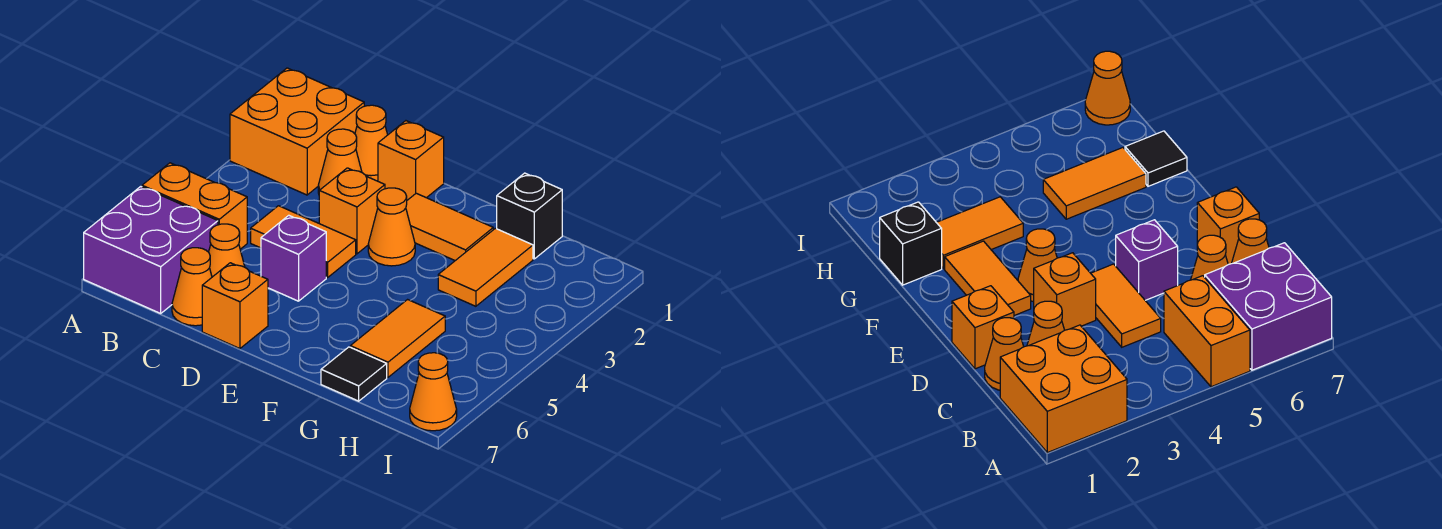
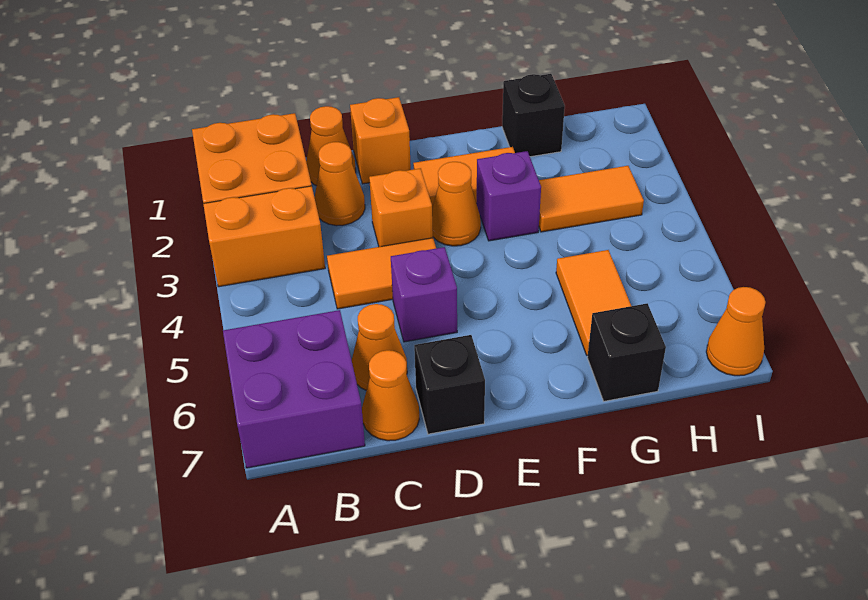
orange brick A5:B5 level 1 -> orange brick A3:B3 level 1
orange brick D7 level 1 -> black brick D7 level 1
none -> purple brick F3 level 1
orange tile G2:G3 level 1 -> orange tile G3:H3 level 1
black tile G7 level 1 -> black brick G7 level 1

